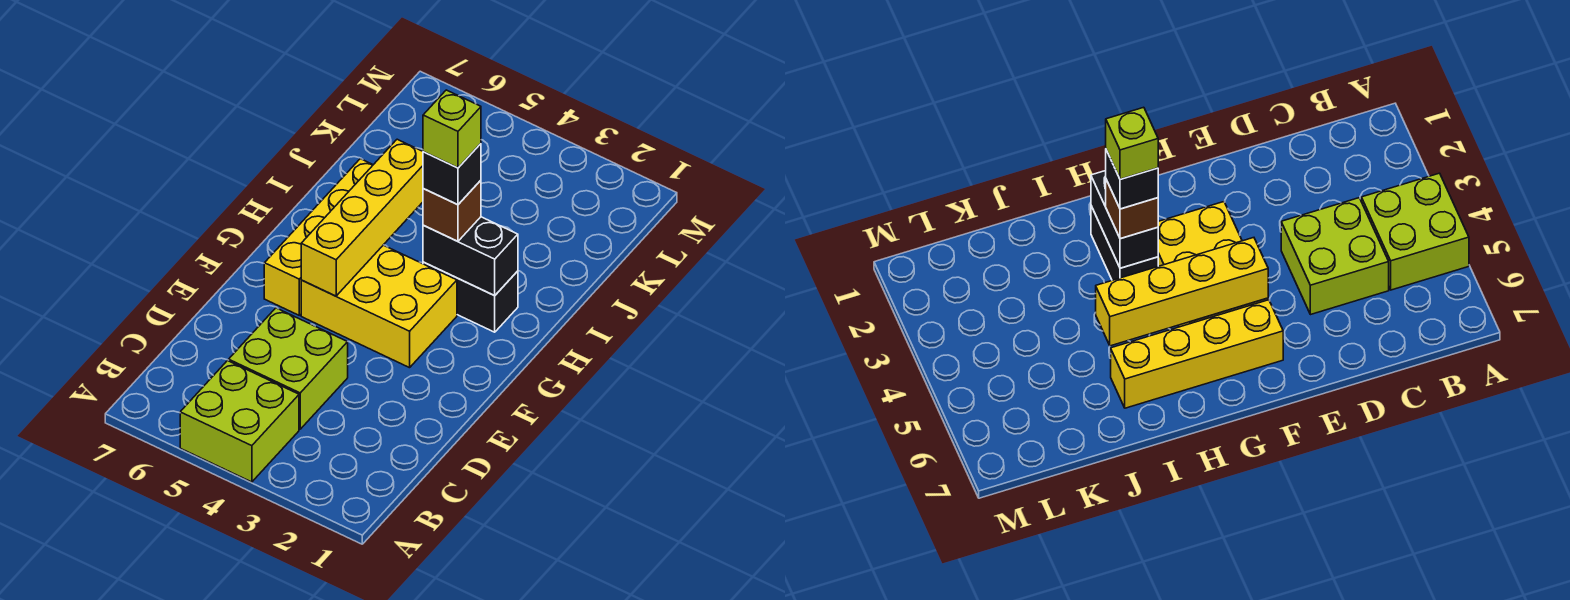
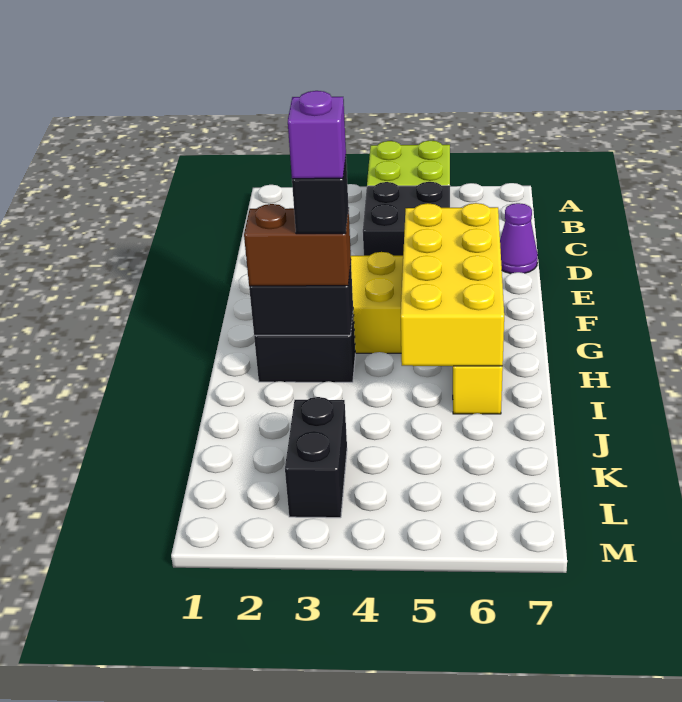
lime brick C4:D5 level 1 -> black brick C4:D5 level 1
none -> purple cone D7 level 1
yellow brick F5:I5 level 2 -> yellow brick F5:I6 level 2
brown brick H3 level 3 -> brown brick H2:H3 level 3
lime brick H3 level 5 -> purple brick H3 level 5
none -> black brick K3:L3 level 1

